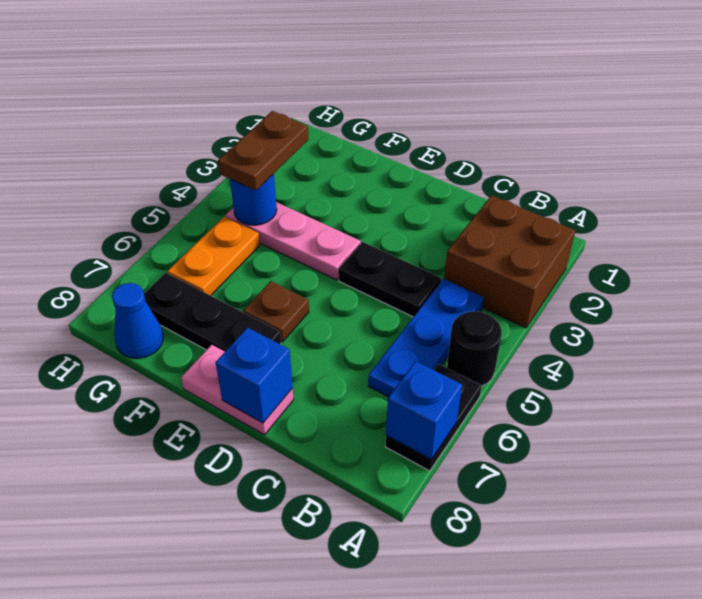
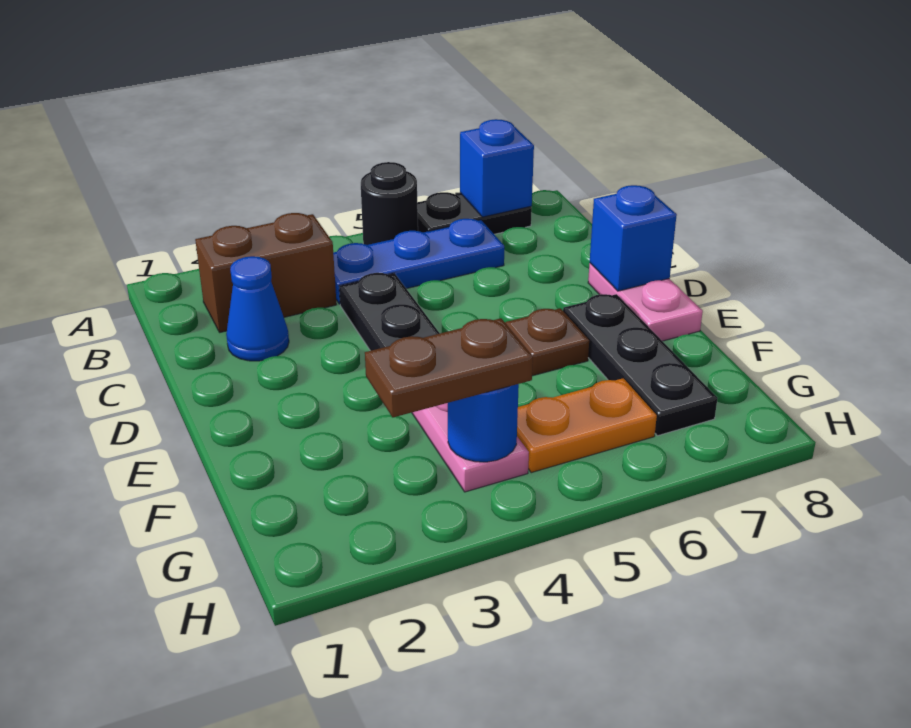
brown brick A2:B3 level 1 -> brown brick B2:B3 level 1
blue cone G8 level 1 -> blue cone C2 level 1

